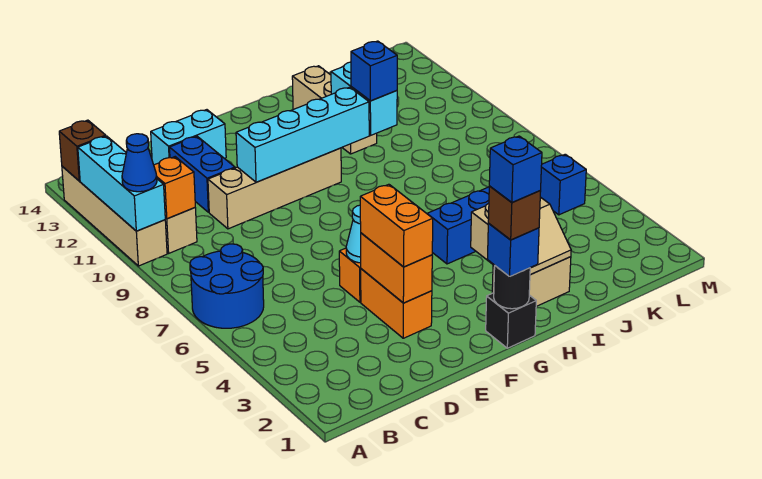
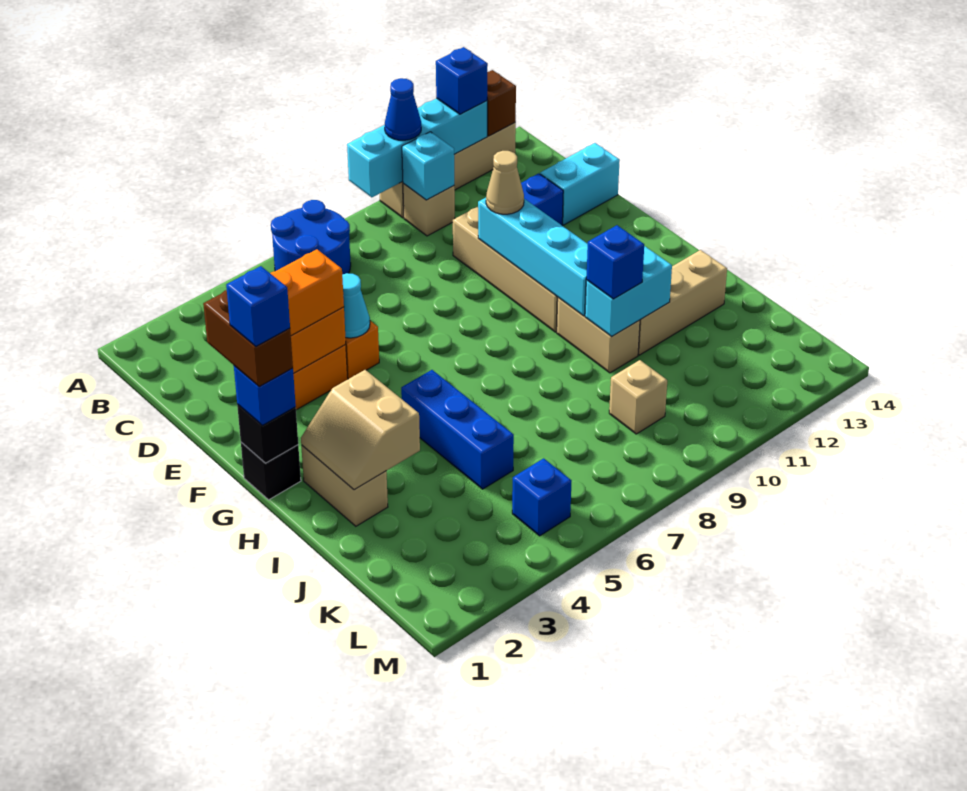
cyan brick A10:A12 level 2 -> cyan brick A9:A12 level 2
none -> blue brick A12 level 3
orange brick B10 level 2 -> cyan brick B10 level 2
cyan brick D13:E13 level 1 -> cyan brick D13:D14 level 1
none -> tan cone E10 level 3
black round brick G1 level 2 -> black brick G1 level 2
brown brick G1 level 4 -> brown brick F1:G1 level 4
none -> tan brick H10:I10 level 1
none -> tan brick K9 level 1

